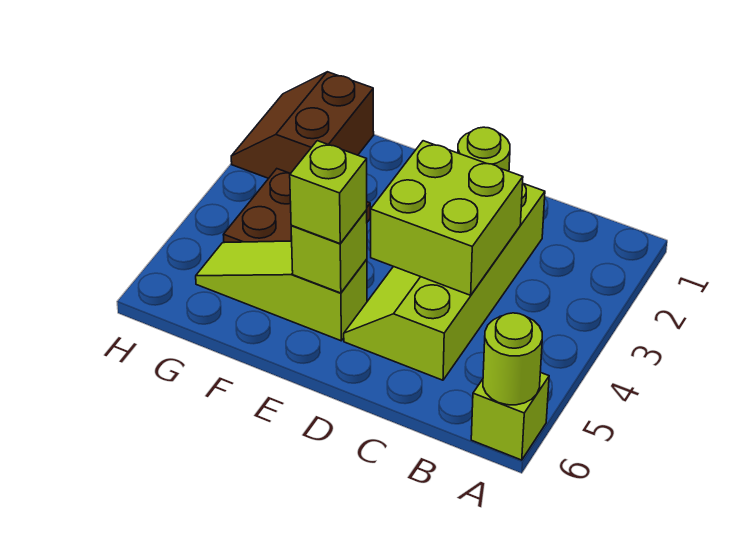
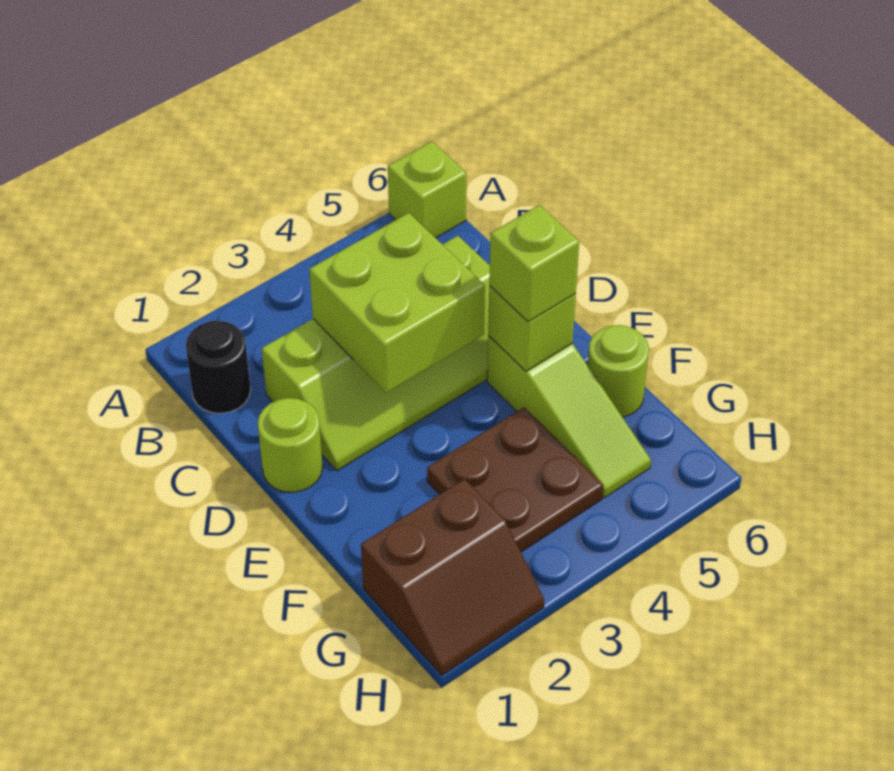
lime round brick A6 level 2 -> lime round brick F6 level 1
none -> black round brick B1 level 1

